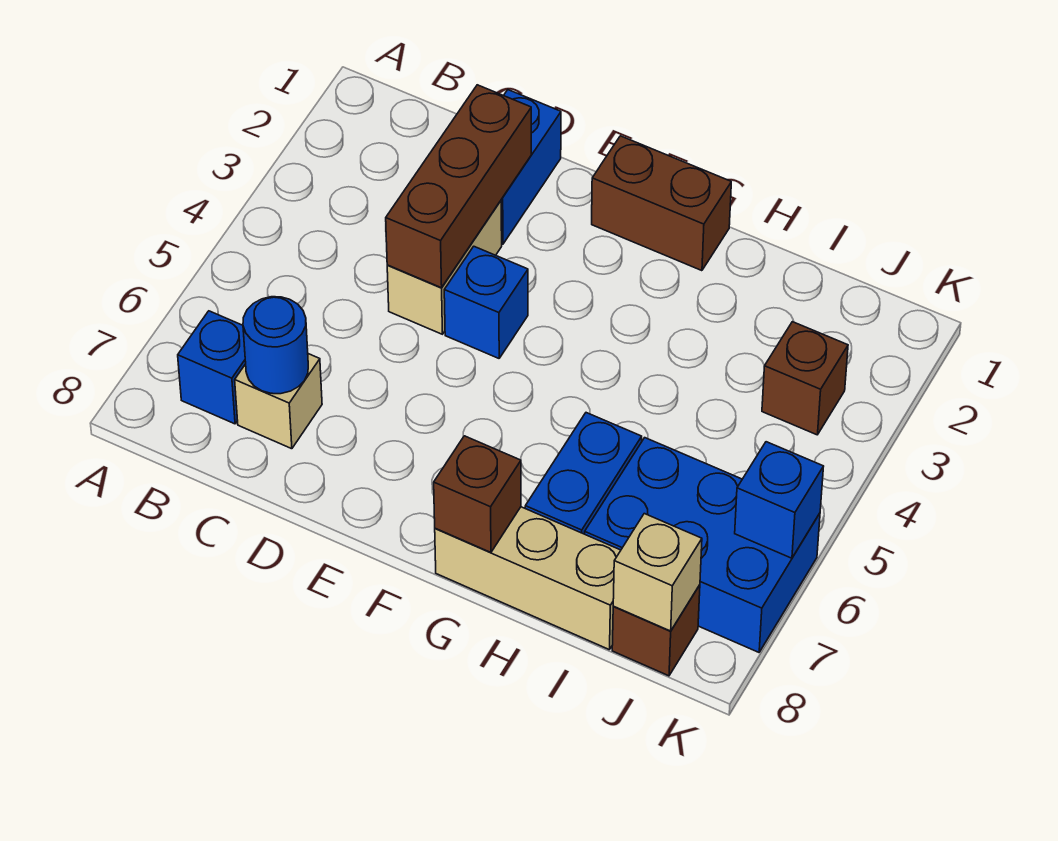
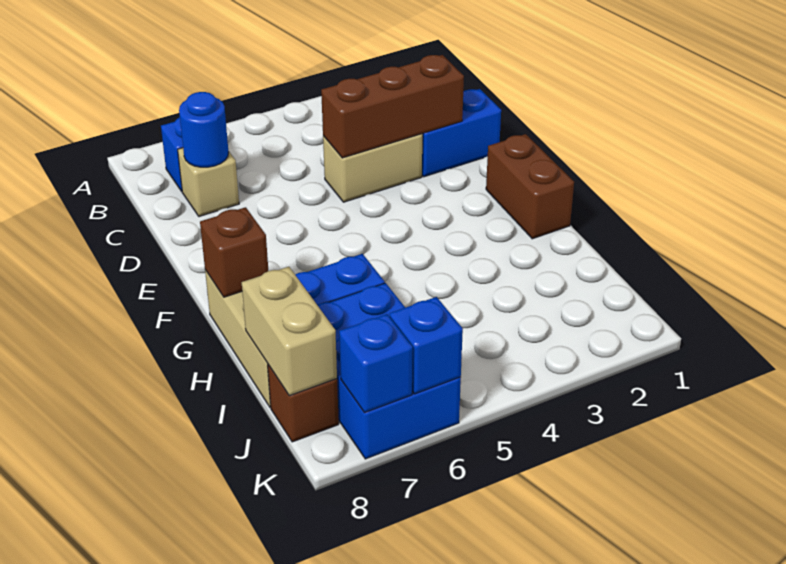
blue brick E4 level 1 -> blue brick K7 level 2
brown brick J3 level 1 -> none
tan brick J8 level 2 -> tan brick I8:J8 level 2

